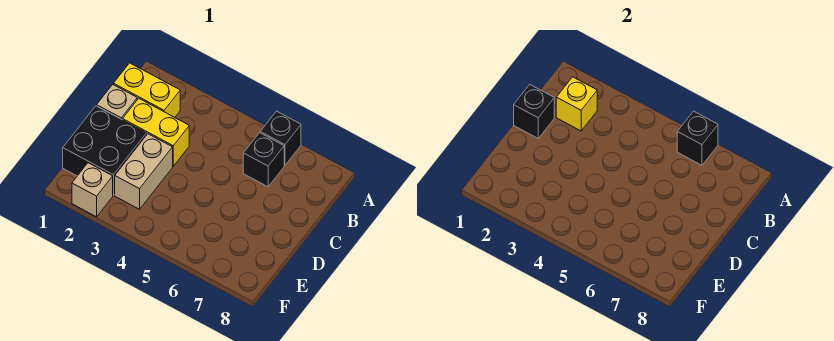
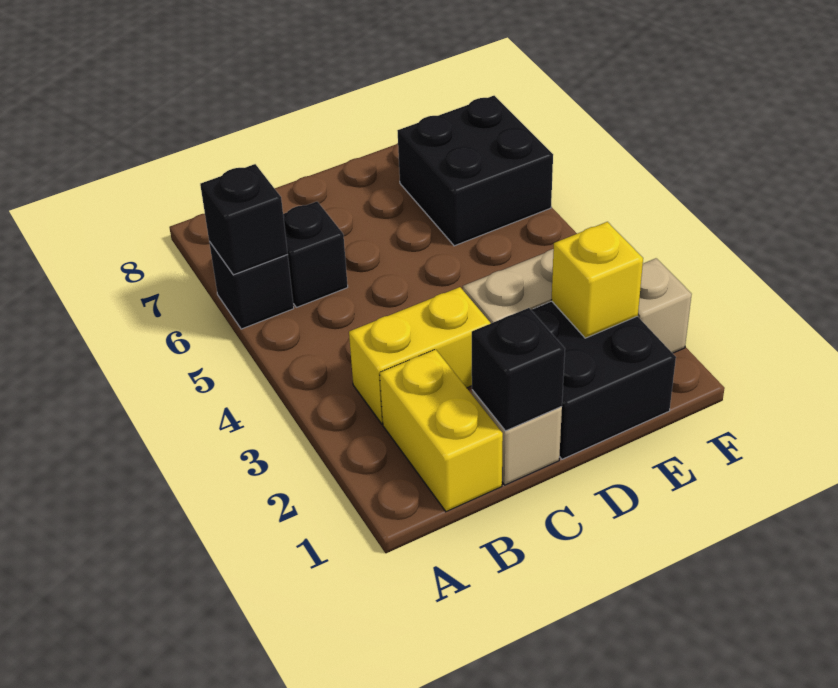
yellow brick B2 level 2 -> yellow brick E2 level 2
yellow brick C2:C3 level 1 -> yellow brick B3:C3 level 1
none -> black brick E6:F7 level 1

